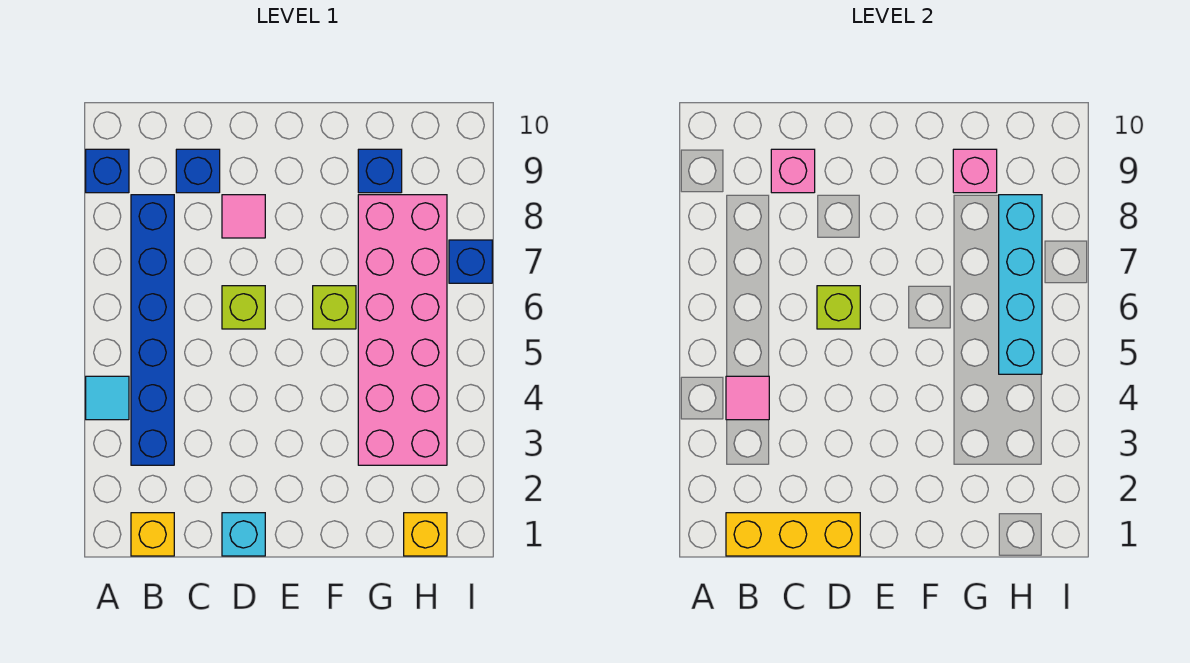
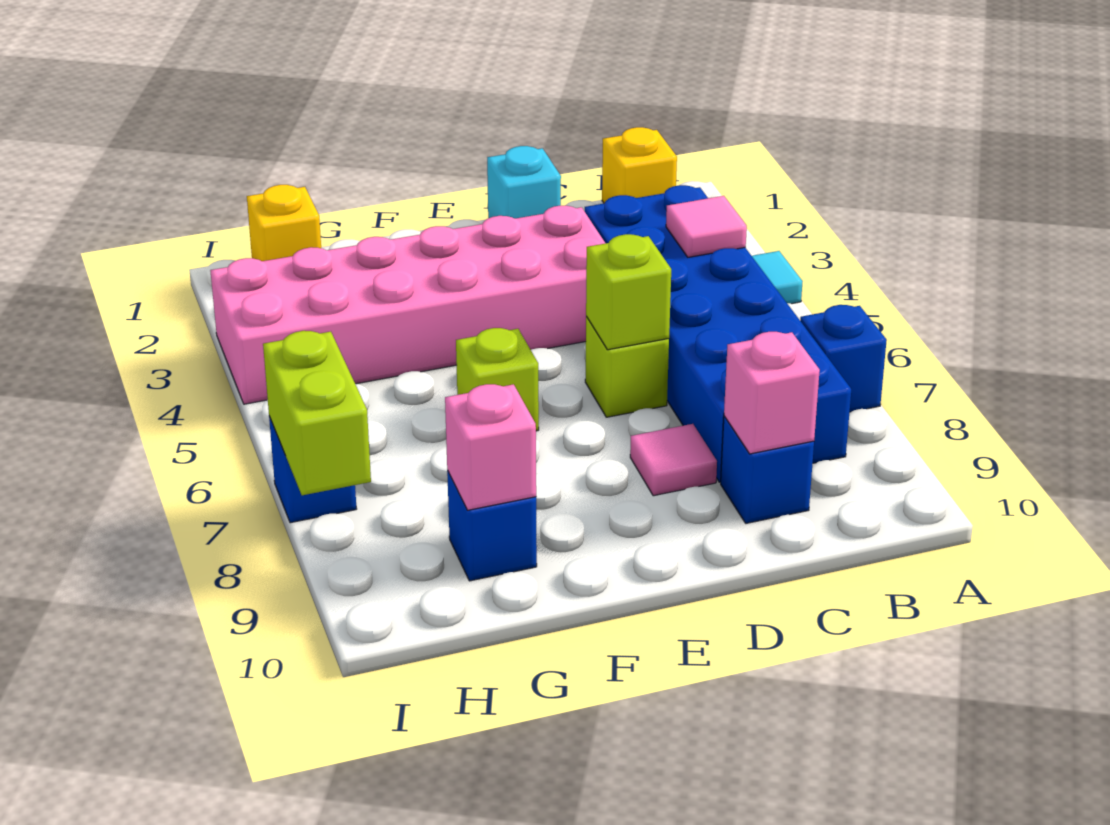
blue brick A9 level 1 -> blue brick A7 level 1
yellow brick B1:D1 level 2 -> none
blue brick B3:B8 level 1 -> blue brick B3:C8 level 1
pink brick G3:H8 level 1 -> pink brick D3:I4 level 1
cyan brick H5:H8 level 2 -> none
none -> lime brick I7:I8 level 2

